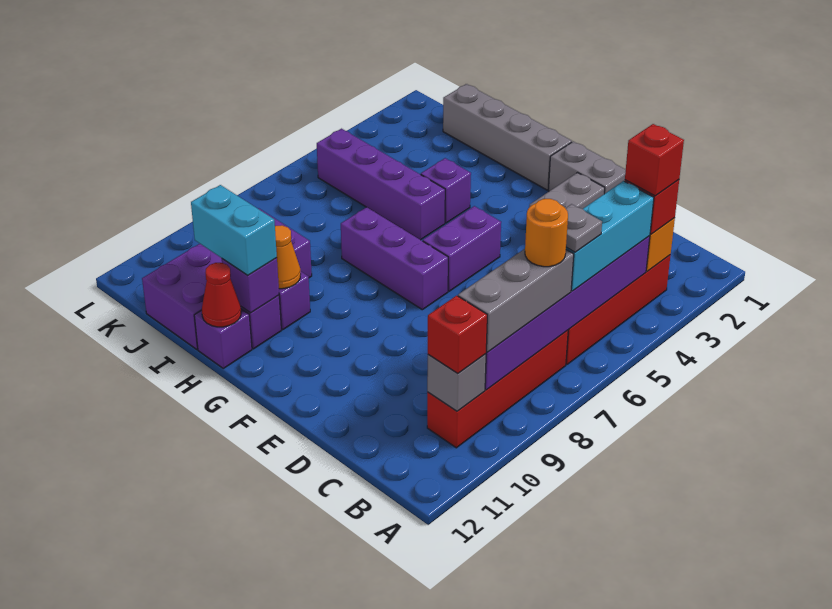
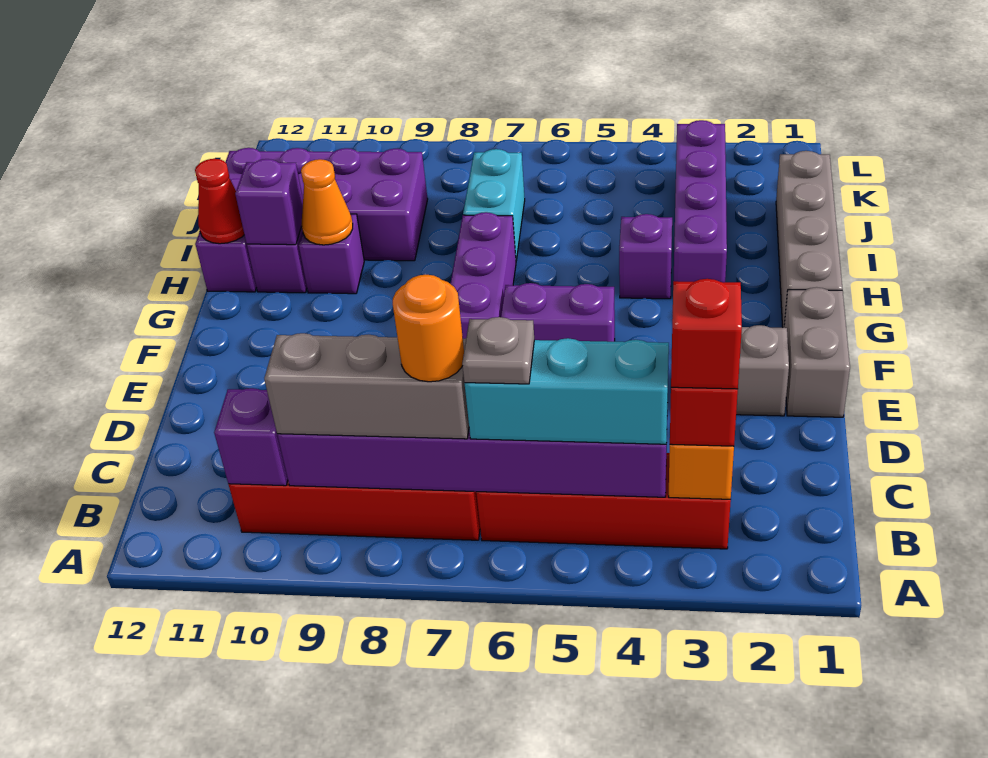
grey brick B10 level 2 -> purple brick B10 level 2
red brick B10 level 3 -> none
purple brick H5:K5 level 1 -> purple brick H3:K3 level 1
cyan brick H11:I11 level 3 -> cyan brick I7:J7 level 1

